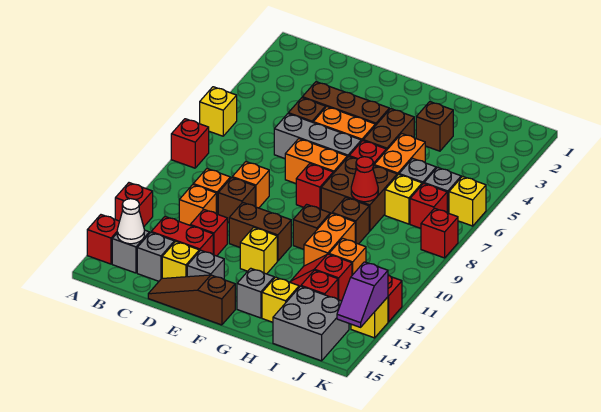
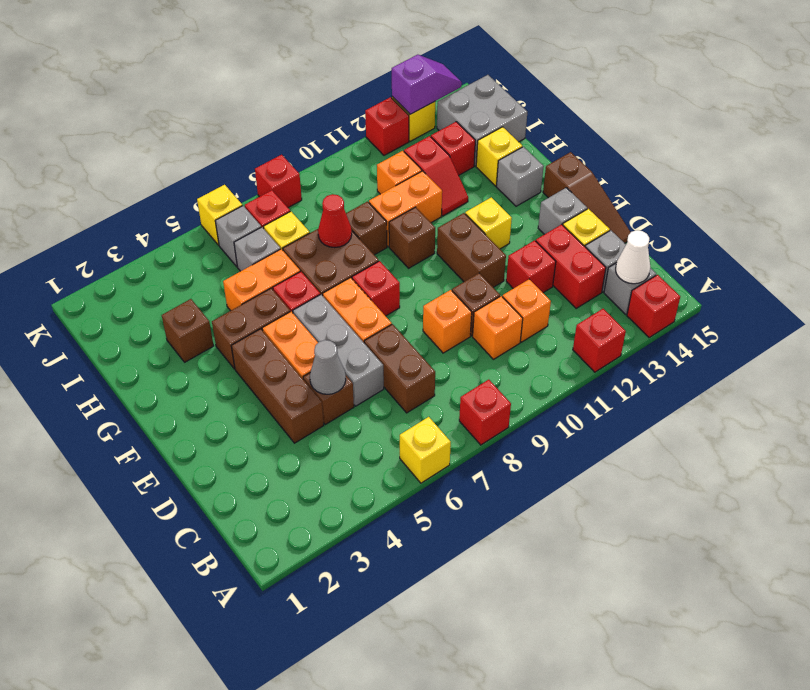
none -> brown brick C7:D7 level 1
none -> grey cone D5 level 2

